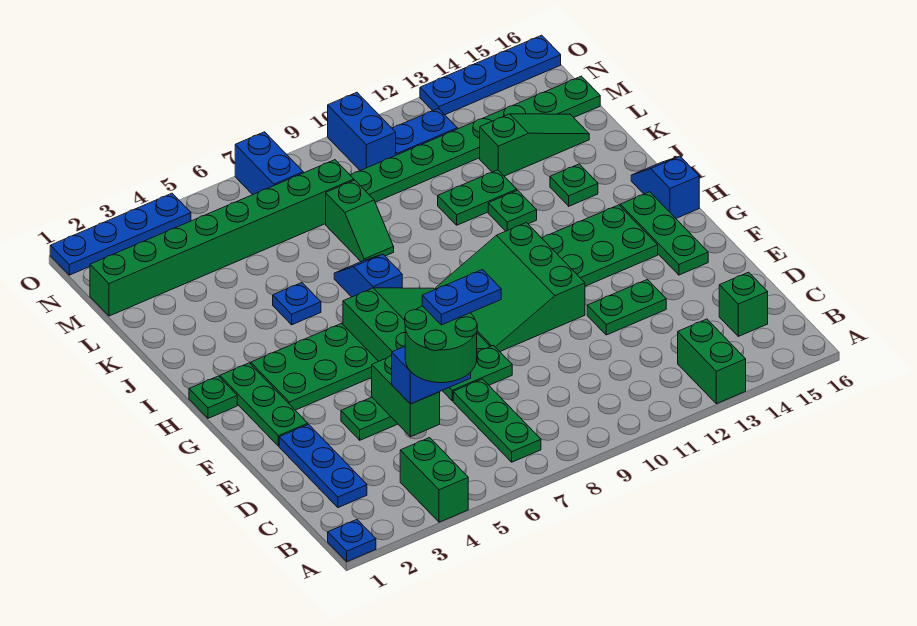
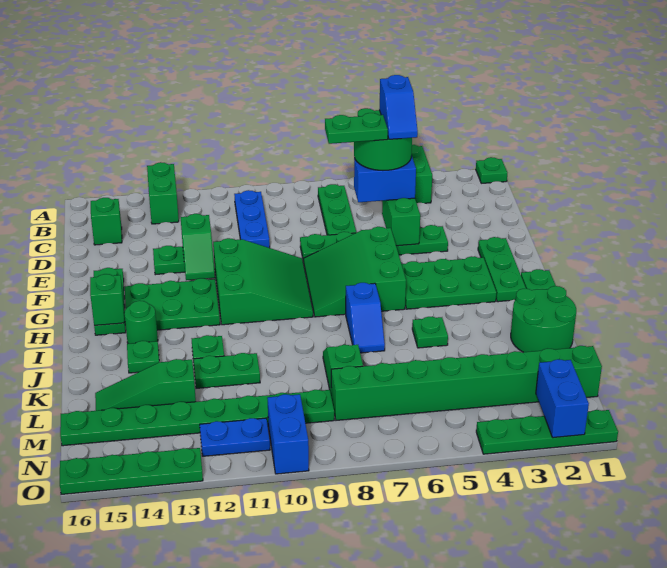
blue plate A1 level 1 -> green plate A1 level 1
blue plate C2:E2 level 1 -> blue plate B10:D10 level 1
blue plate D6:D7 level 5 -> green plate D6:D7 level 5
none -> green slope E12:F12 level 2 top E
none -> green brick H15 level 2
blue slope H16:I16 level 1 top H -> blue slope C5:D5 level 5 top C
none -> green round brick I14 level 1
none -> green round brick J1:K2 level 1
blue plate J5 level 1 -> green plate J5 level 1
blue brick N7:O7 level 1 -> blue brick N2:O2 level 2
blue plate O1:O4 level 1 -> green plate O1:O4 level 1
blue plate O13:O16 level 1 -> green plate O13:O16 level 1

